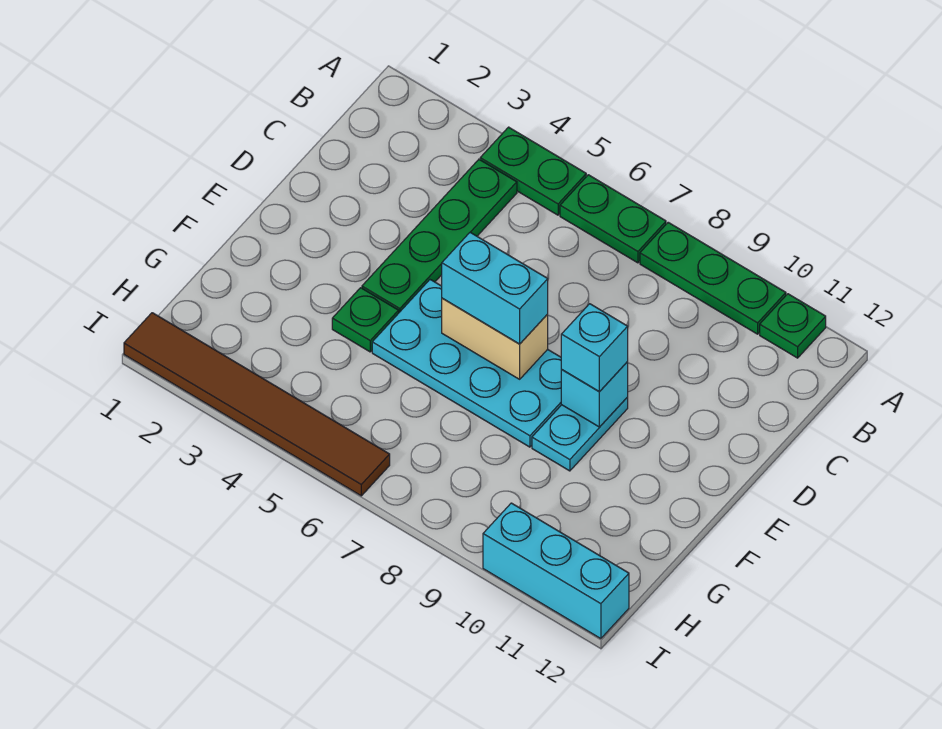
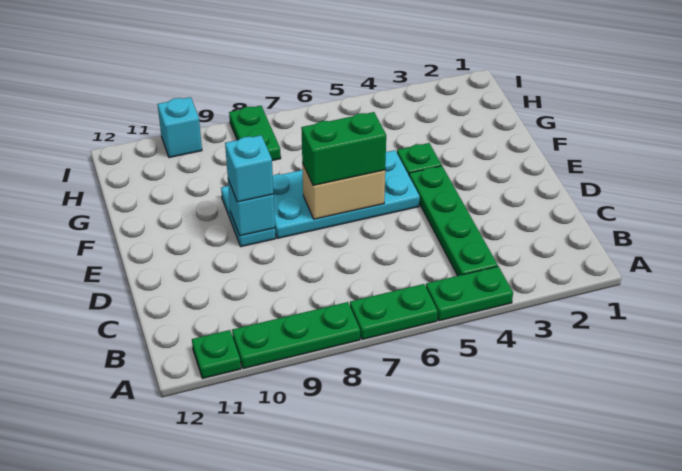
cyan brick E6:E7 level 3 -> green brick E6:E7 level 3
none -> green plate H8:I8 level 1
brown tile I1:I6 level 1 -> none
cyan brick I10:I12 level 1 -> cyan brick I10 level 1

